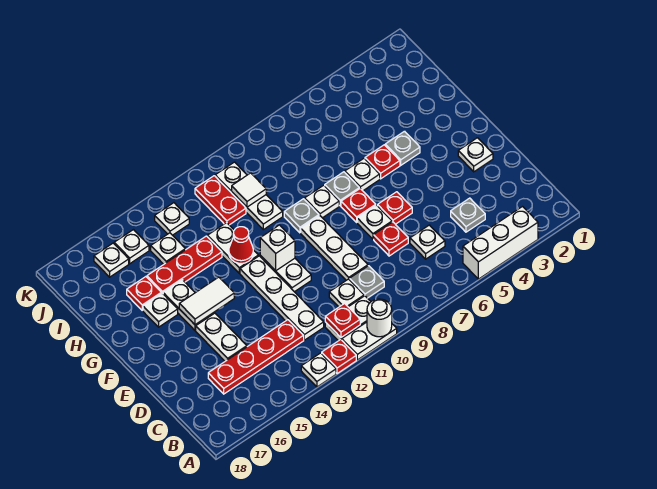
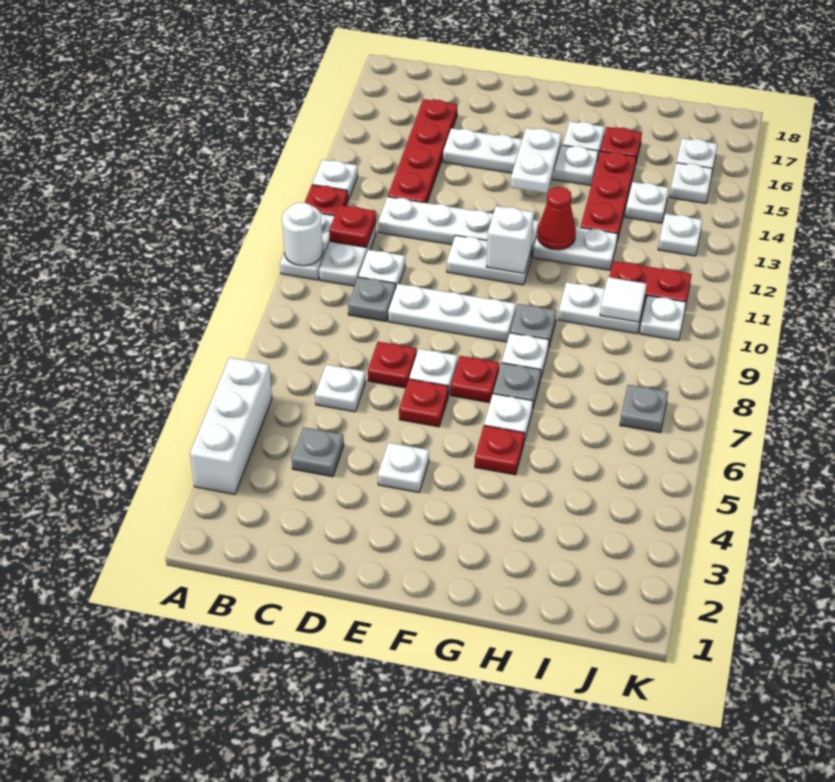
white plate E2 level 1 -> white plate E4 level 1
white tile F14:F15 level 2 -> white plate F14:F15 level 2
grey plate G4 level 1 -> grey plate J7 level 1

